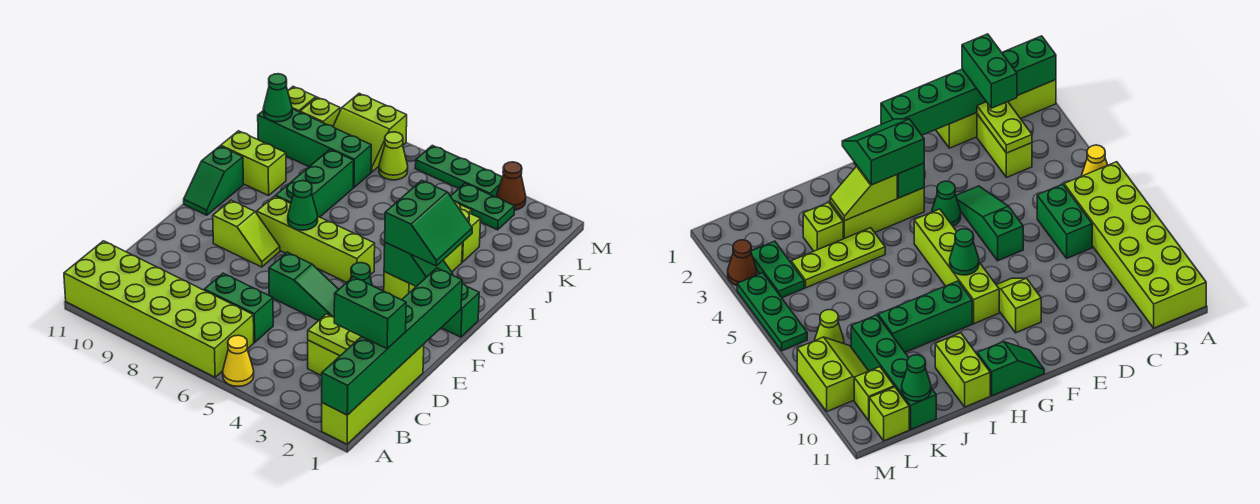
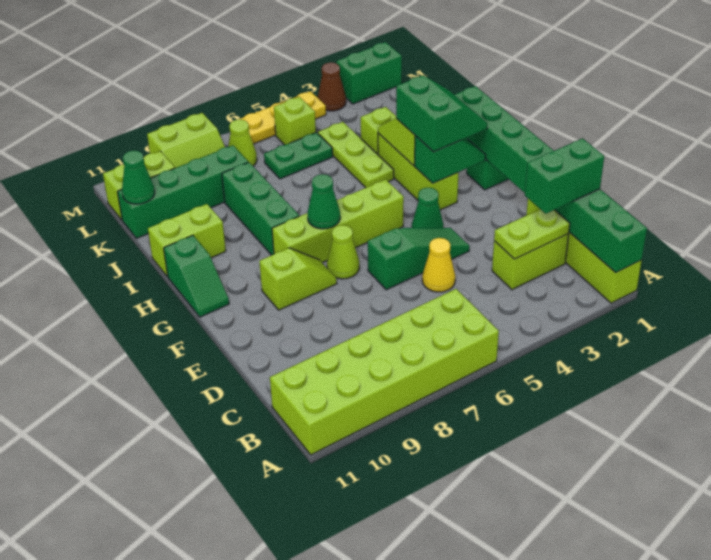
green brick A1:F1 level 2 -> green brick A1:H1 level 2
yellow cone A5 level 1 -> yellow cone D5 level 1
green brick C6:C7 level 1 -> green brick M1:M2 level 1
none -> lime cone F7 level 1
green plate L3:L4 level 1 -> green plate K5:K6 level 1
none -> lime brick L5 level 1
green plate M4:M6 level 1 -> yellow plate M4:M6 level 1

